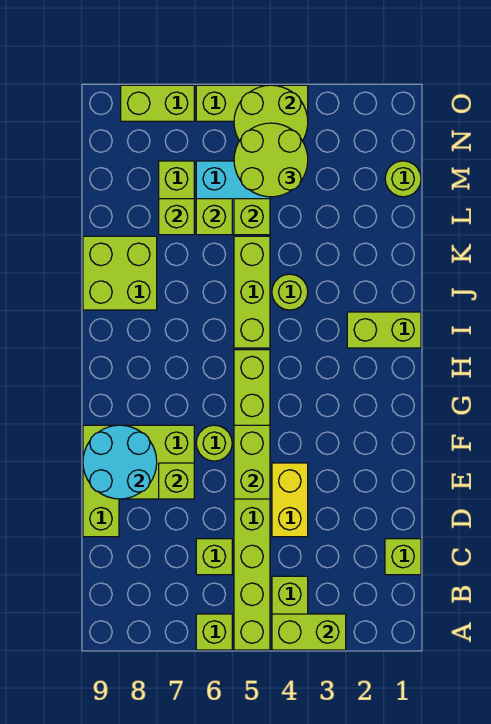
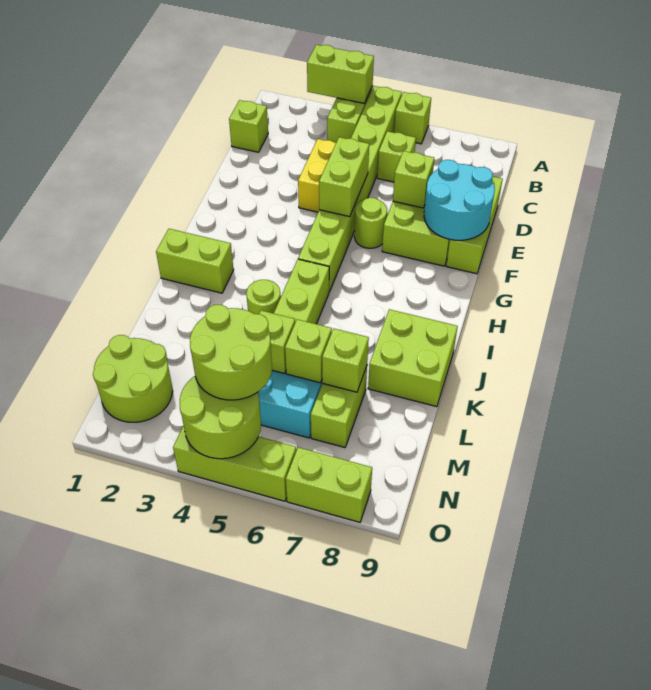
lime round brick M1 level 1 -> lime round brick M1:N2 level 1

